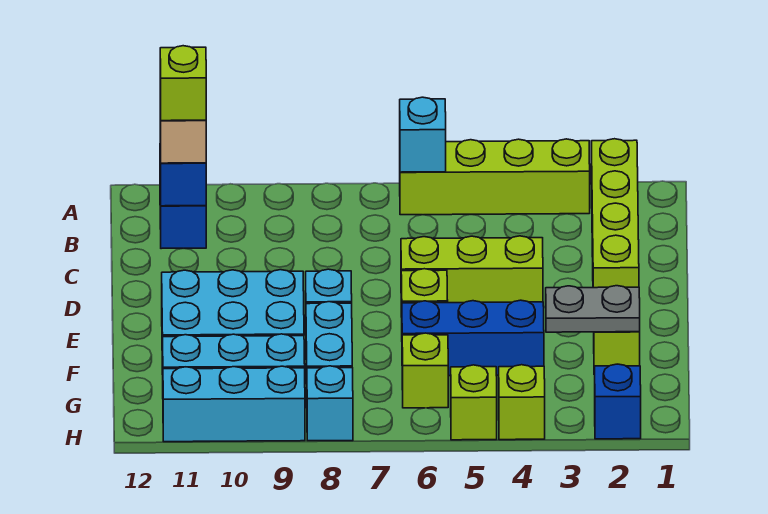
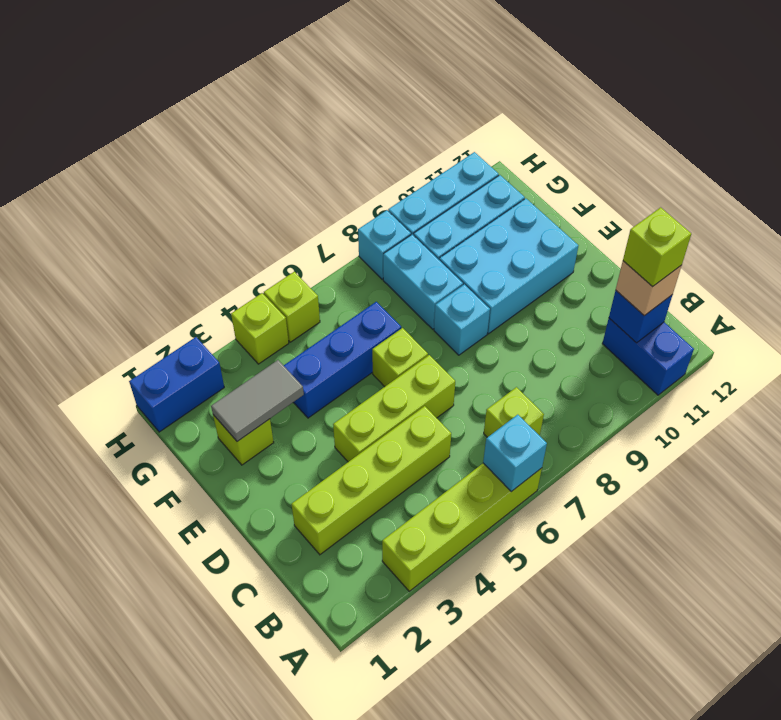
lime brick A2:D2 level 1 -> lime brick C2:C5 level 1
grey plate F2:F3 level 2 -> grey tile F2:F3 level 2
lime brick G6 level 1 -> lime brick B7 level 1
blue brick H2 level 1 -> blue brick H1:H2 level 1

